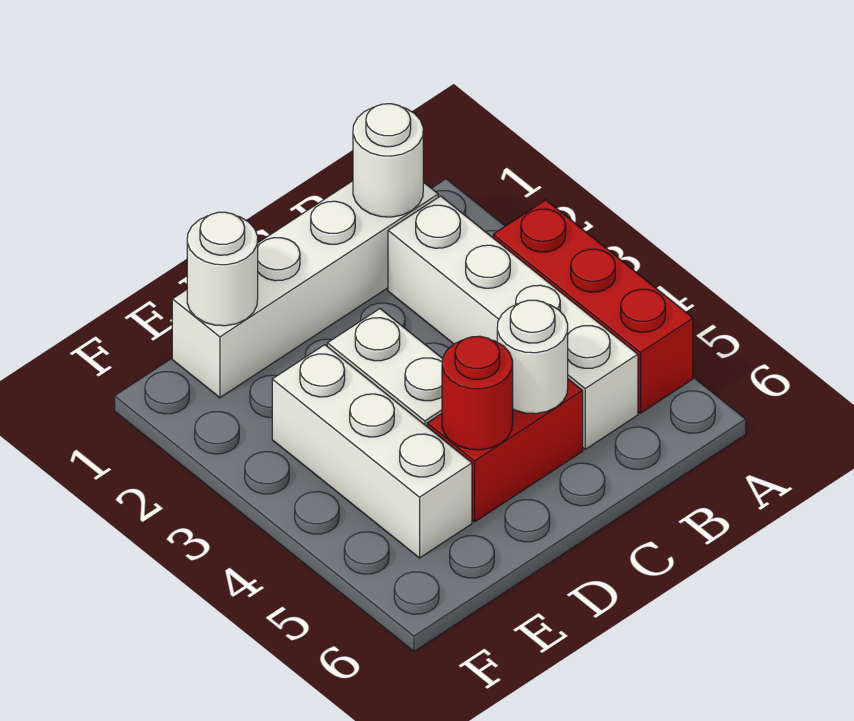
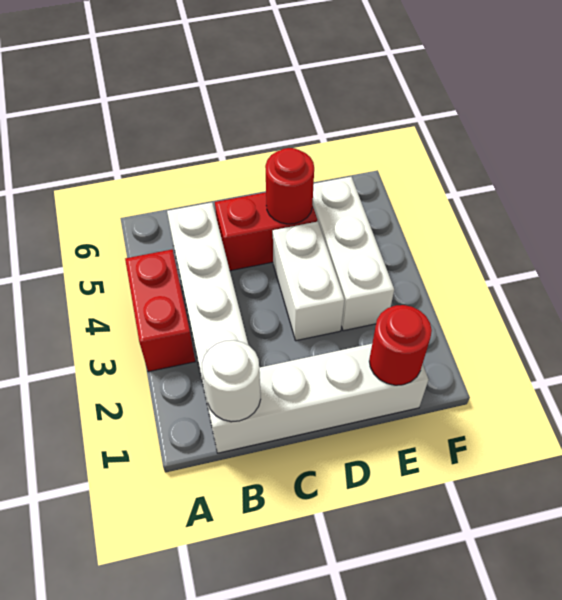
red brick A3:A5 level 1 -> red brick A3:A4 level 1
white round brick C5 level 2 -> none
white round brick E1 level 2 -> red round brick E1 level 2

